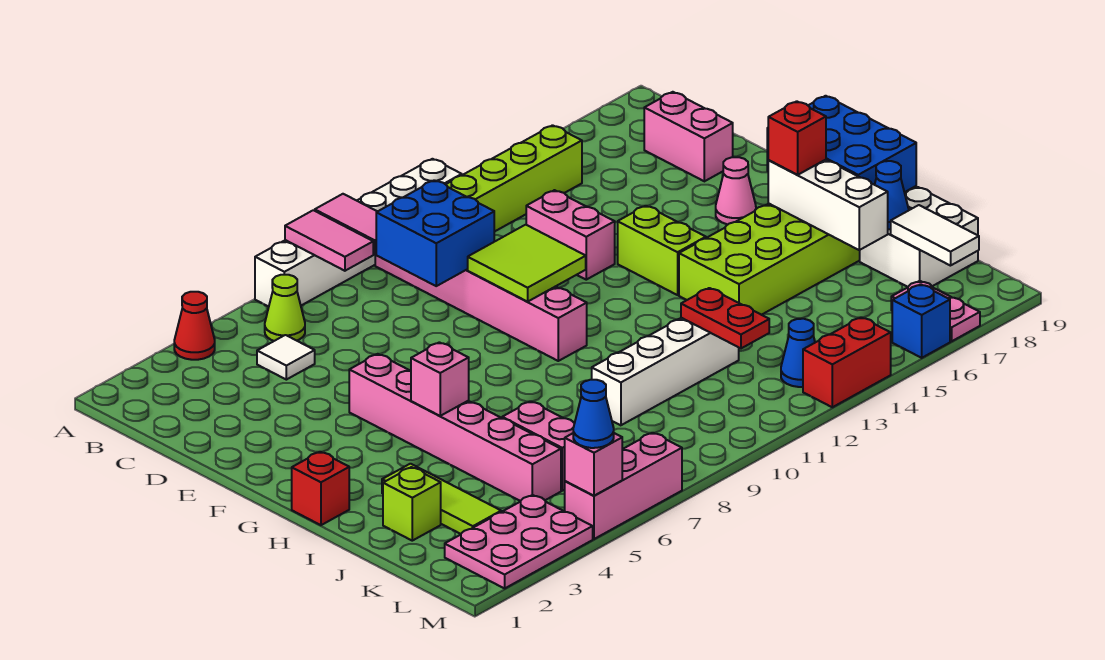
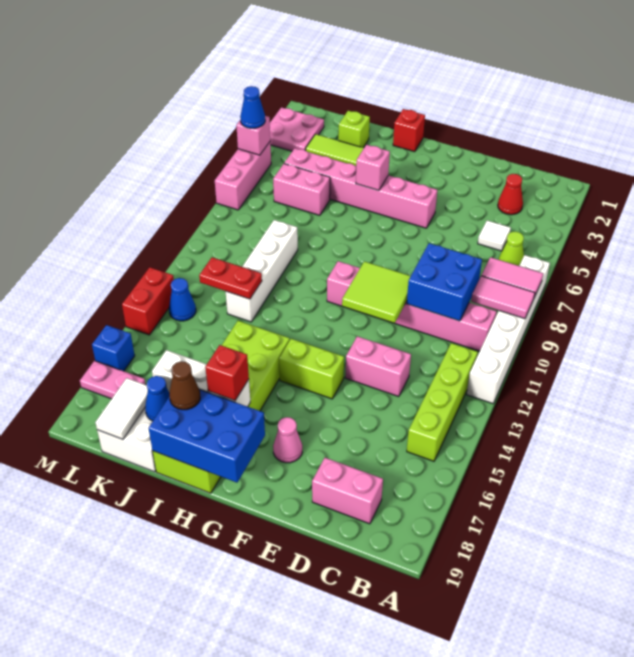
red cone A4 level 1 -> red cone C3 level 1
none -> brown cone I18 level 3
white tile K18:L18 level 2 -> white tile K18:K19 level 2
pink plate L2:M4 level 1 -> pink plate L2:M3 level 1

